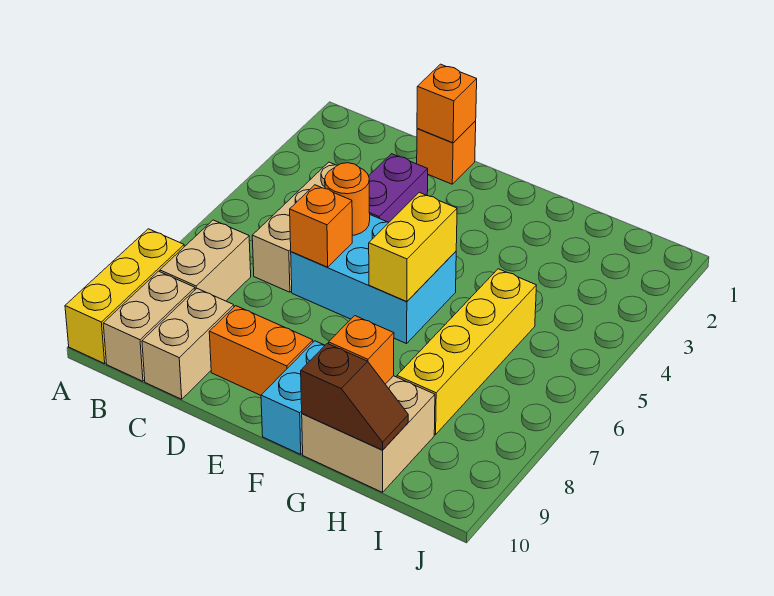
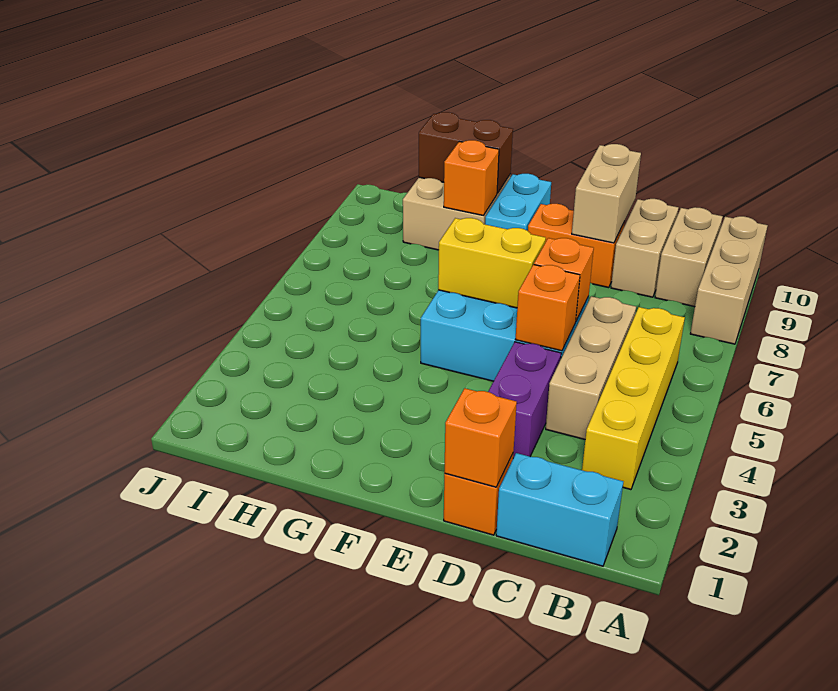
yellow brick A8:A10 level 1 -> tan brick A8:A10 level 1
none -> cyan brick B1:C1 level 1
tan brick B7:B8 level 1 -> tan brick D9:D10 level 2
orange round brick D5 level 2 -> orange brick D5 level 2
yellow brick F5:F6 level 2 -> yellow brick E6:F6 level 2
brown slope G10:H10 level 2 top G -> brown brick G10:H10 level 2
yellow brick H5:H8 level 1 -> yellow brick B3:B6 level 1

